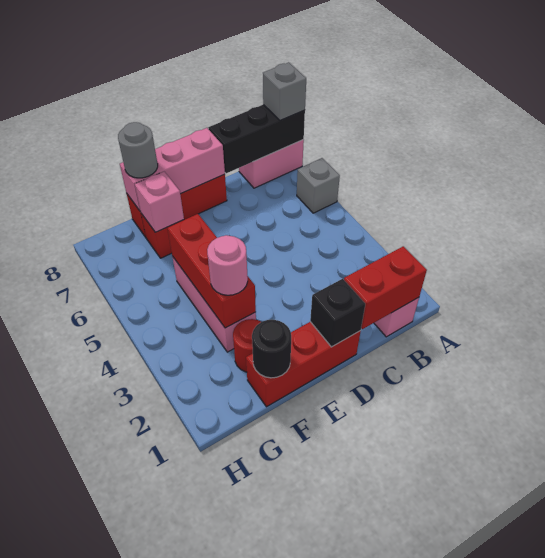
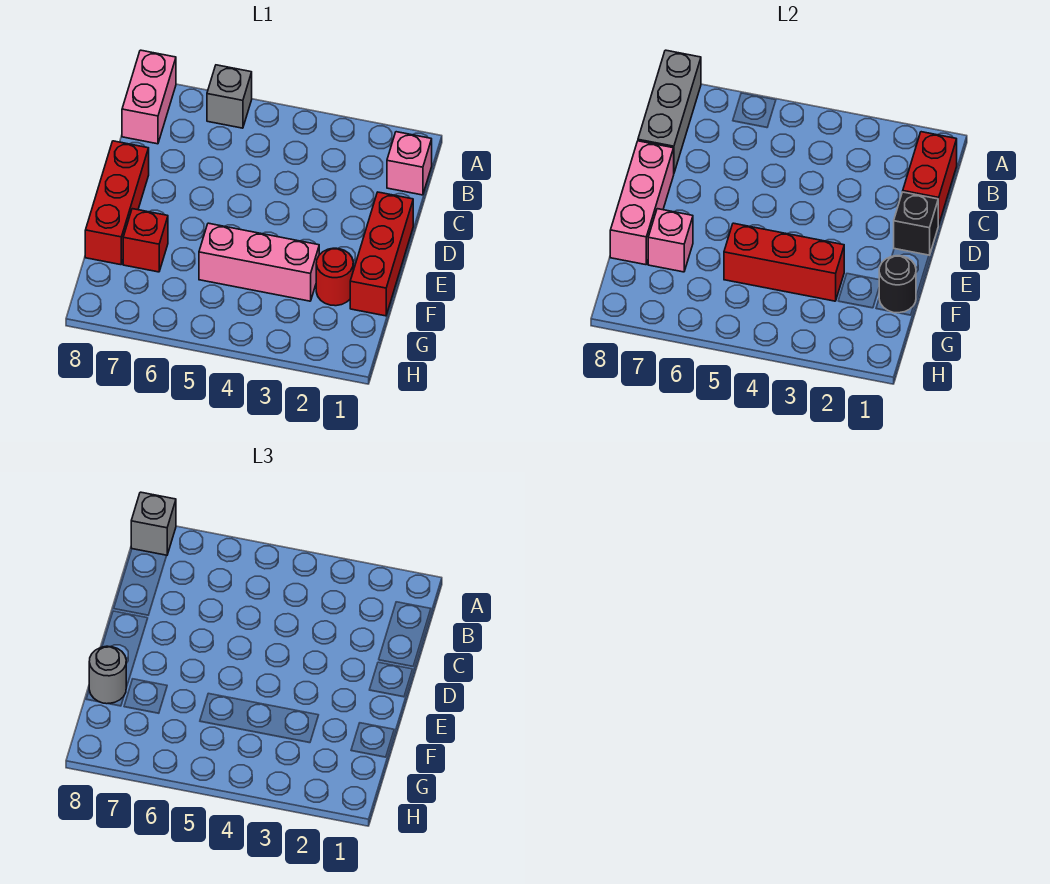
black brick A8:C8 level 2 -> grey brick A8:C8 level 2
pink round brick F3 level 3 -> none

